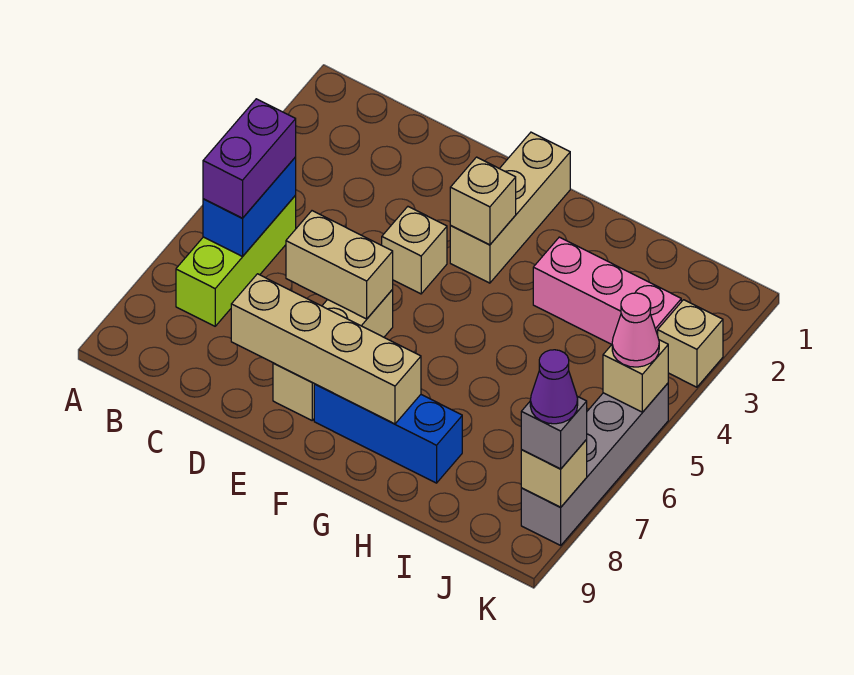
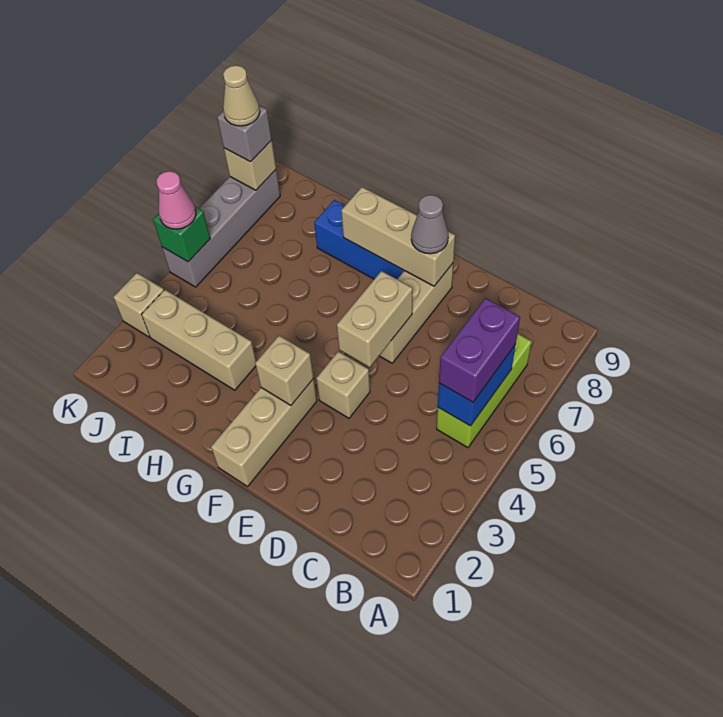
tan brick D6:E6 level 2 -> tan brick E5:E6 level 2
tan brick D8:G8 level 2 -> tan brick E8:G8 level 2
none -> grey cone E8 level 3
pink brick H3:J3 level 1 -> tan brick H3:J3 level 1
tan brick K5 level 2 -> green brick K5 level 2
purple cone K8 level 4 -> tan cone K8 level 4

